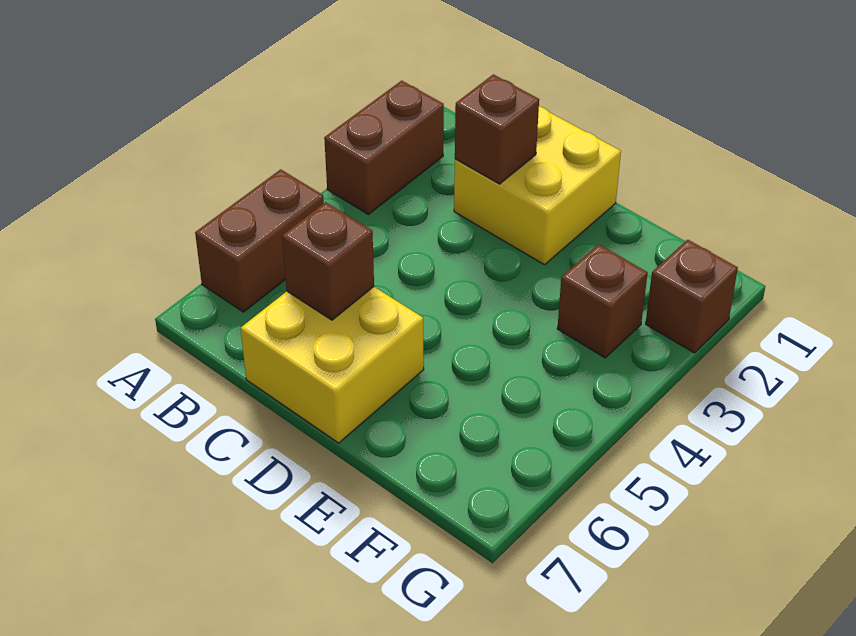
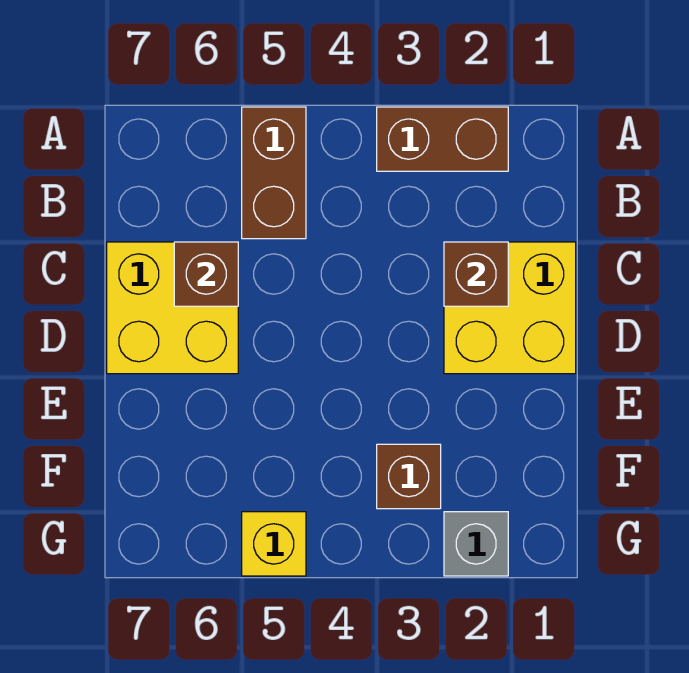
brown brick A5:A6 level 1 -> brown brick A5:B5 level 1
brown brick G2 level 1 -> grey brick G2 level 1
none -> yellow brick G5 level 1

